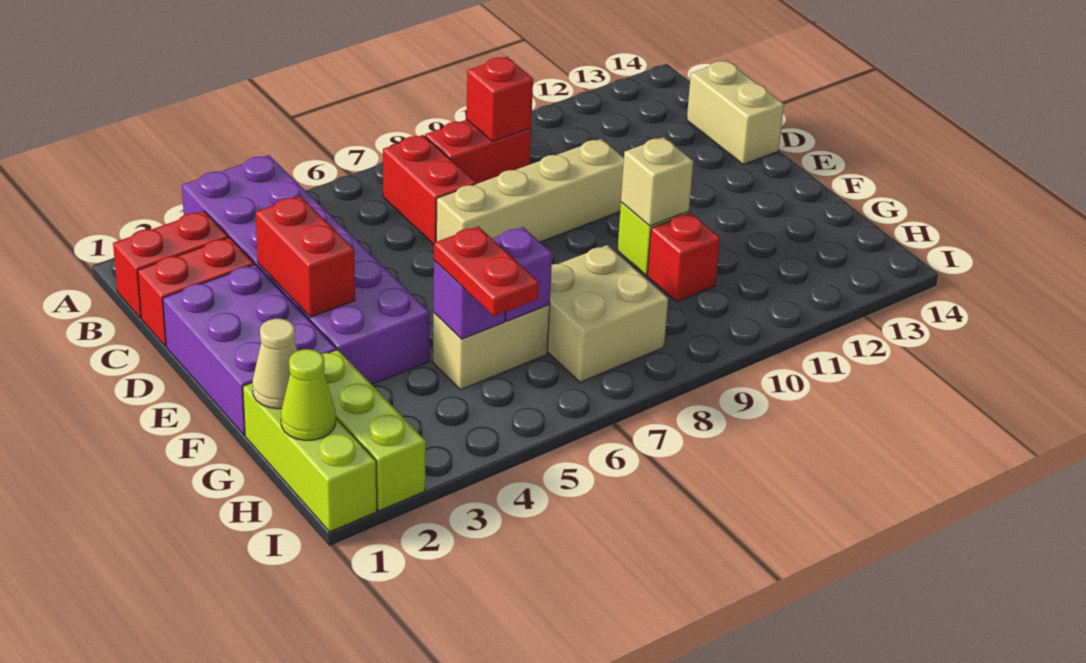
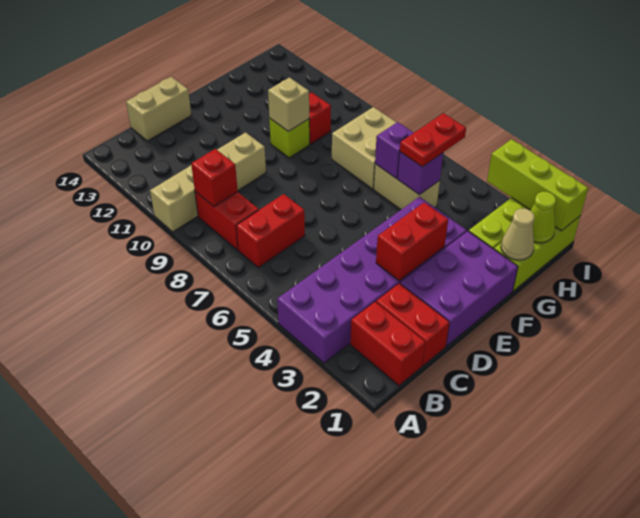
tan brick D7:D10 level 1 -> tan brick A10:D10 level 1
none -> lime brick I1:I3 level 2

